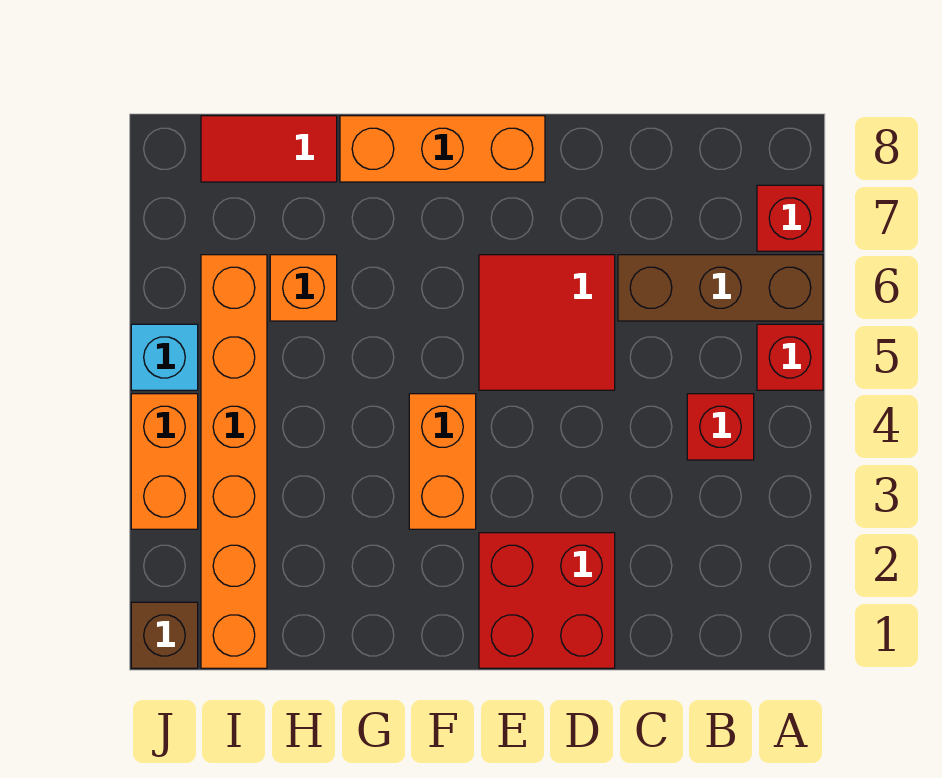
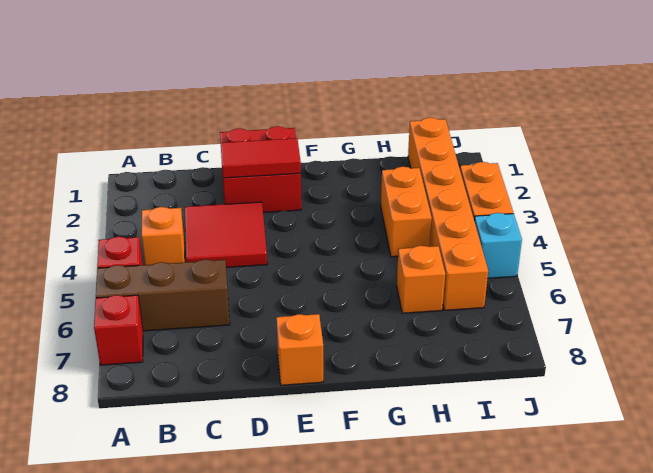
red brick B4 level 1 -> orange brick B4 level 1
red tile D5:E6 level 1 -> red tile C3:D4 level 1
orange brick E8:G8 level 1 -> orange brick E8 level 1
orange brick F3:F4 level 1 -> orange brick H3:H4 level 1
red tile H8:I8 level 1 -> red tile D2:E2 level 2
brown brick J1 level 1 -> none

